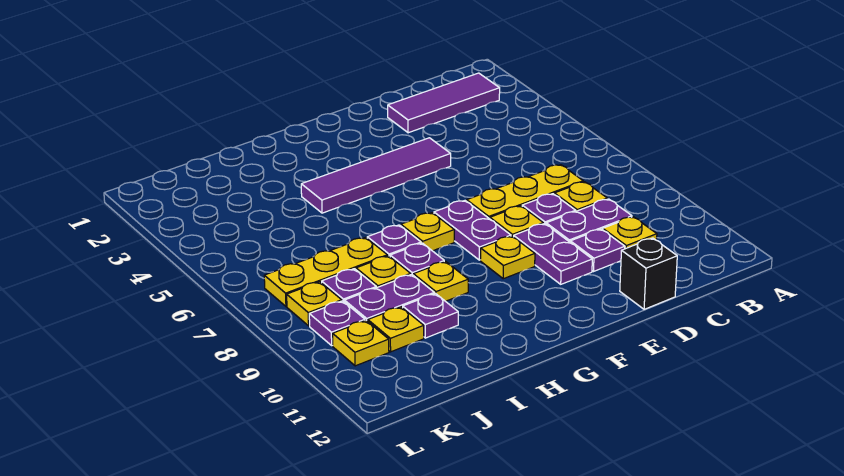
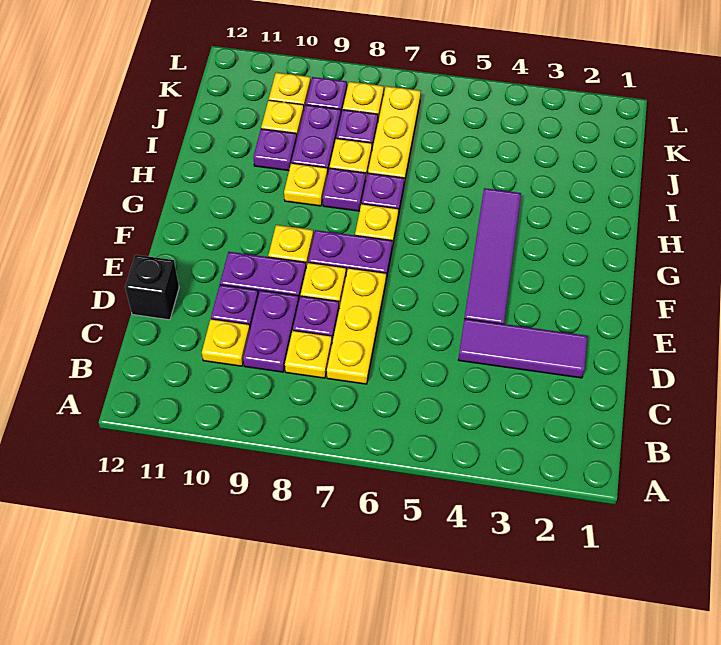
purple tile B2:D2 level 1 -> purple tile D2:D4 level 1

